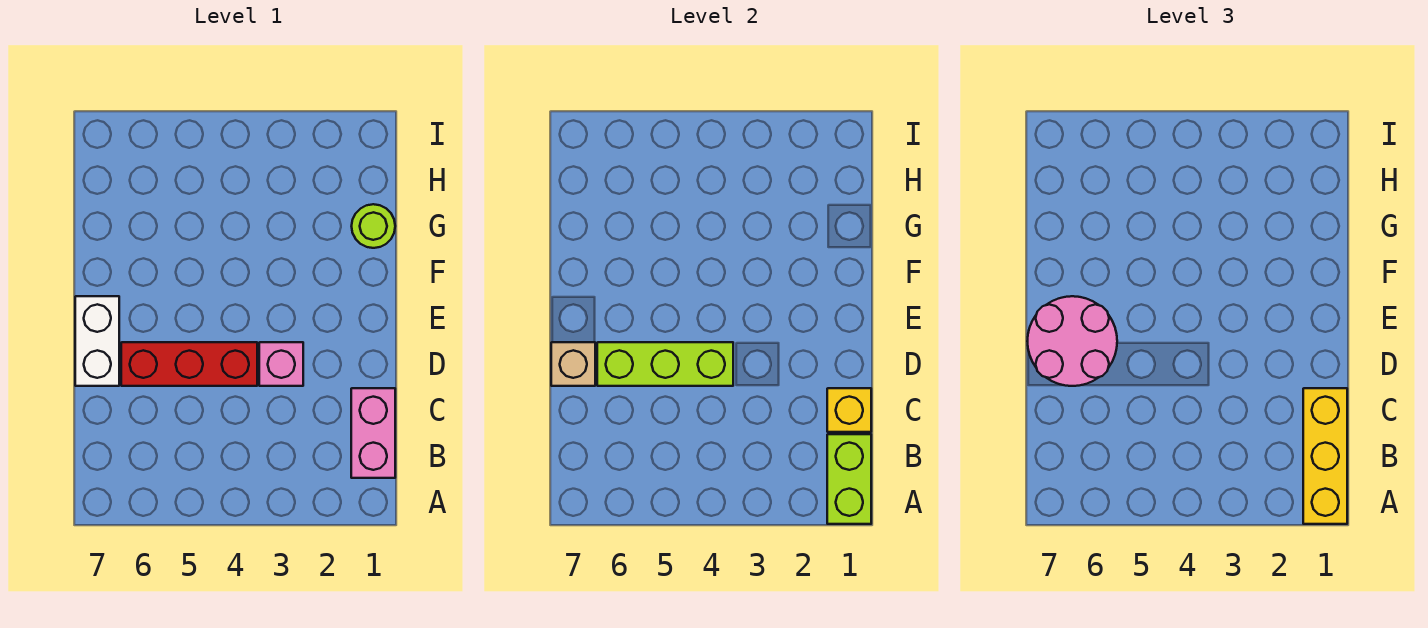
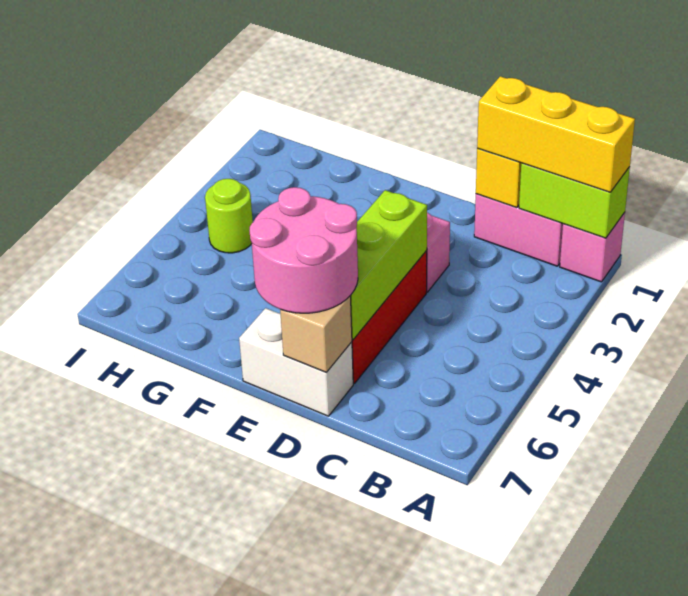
none -> pink brick A1 level 1
lime round brick G1 level 1 -> lime round brick H4 level 1

